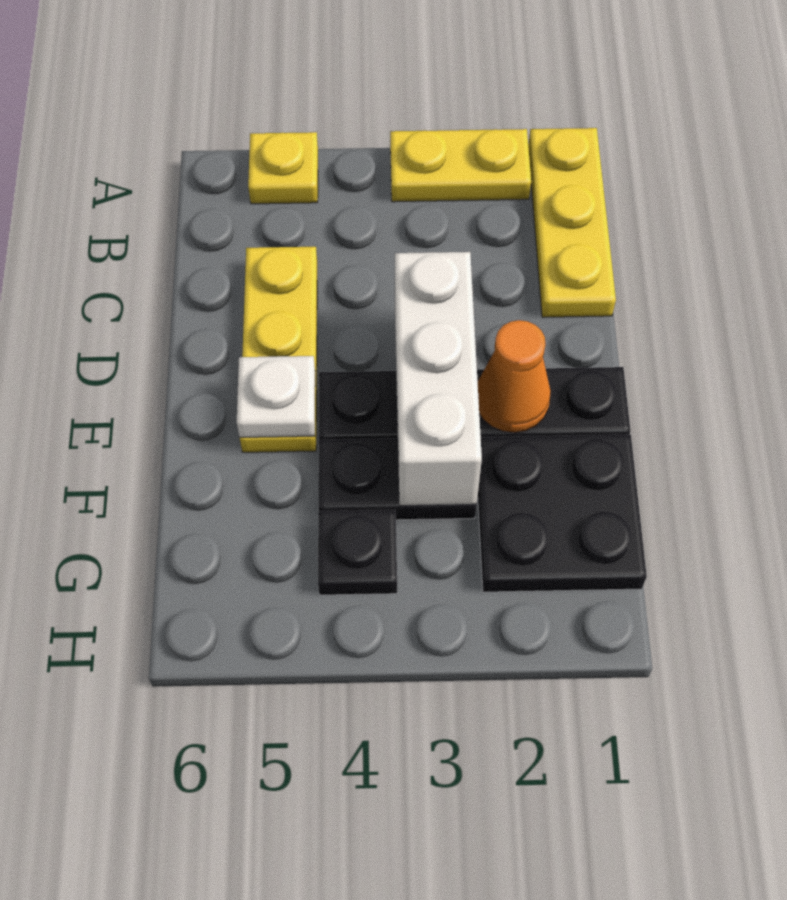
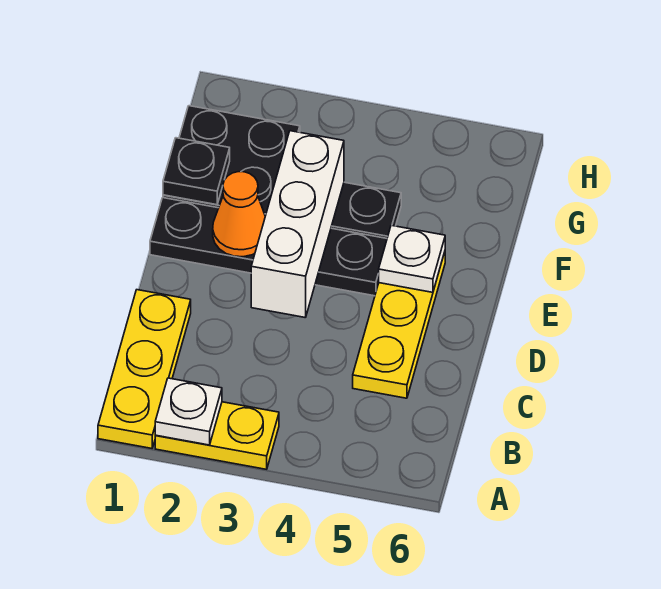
none -> white plate A2 level 2
yellow plate A5 level 1 -> none
black plate G4 level 1 -> black plate F1 level 2

